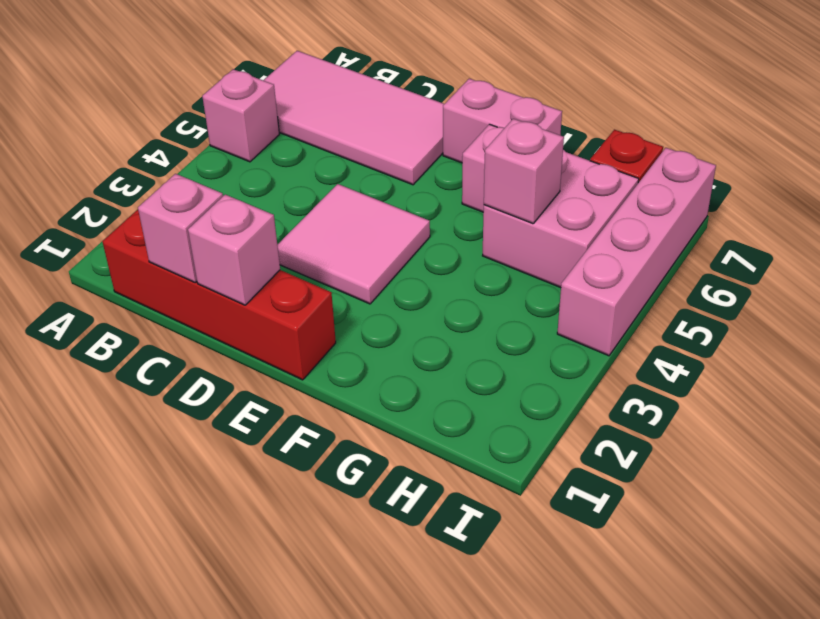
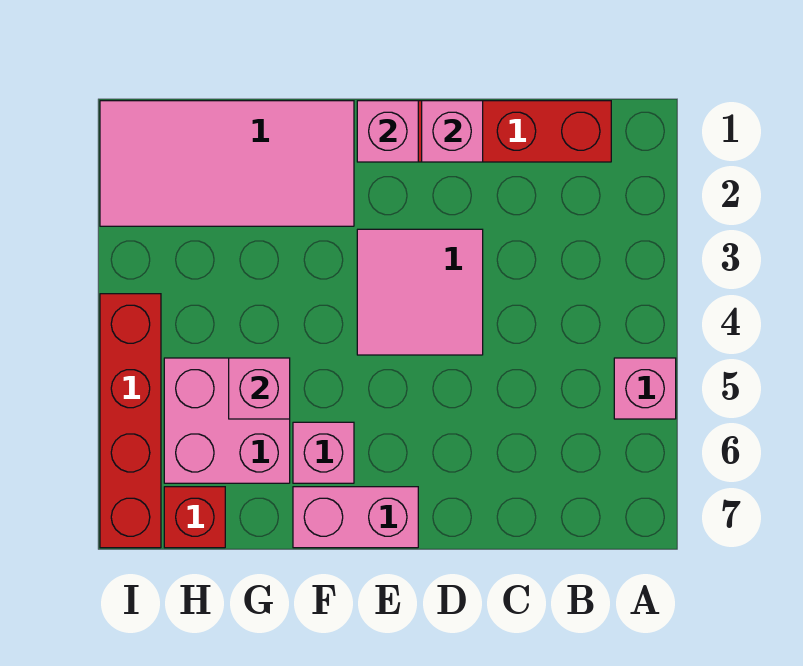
pink tile A6:D7 level 1 -> pink tile F1:I2 level 1
pink brick C1 level 2 -> pink brick E1 level 2
pink brick I4:I7 level 1 -> red brick I4:I7 level 1

